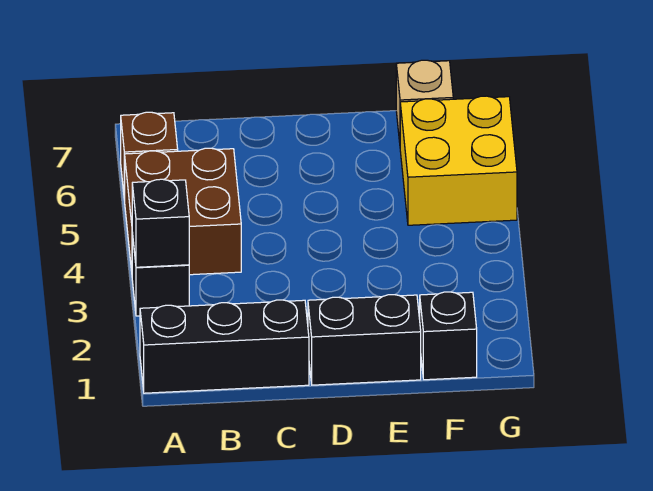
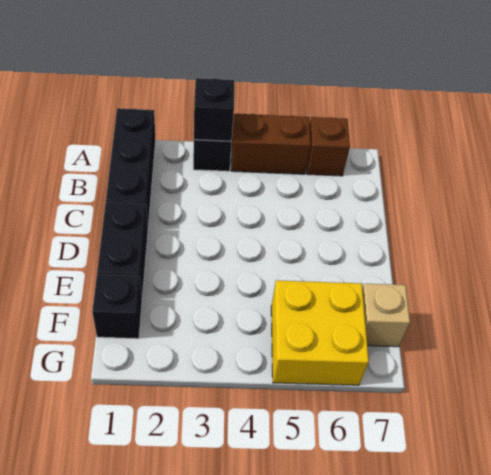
brown brick A4:B5 level 1 -> brown brick A4:A5 level 1

